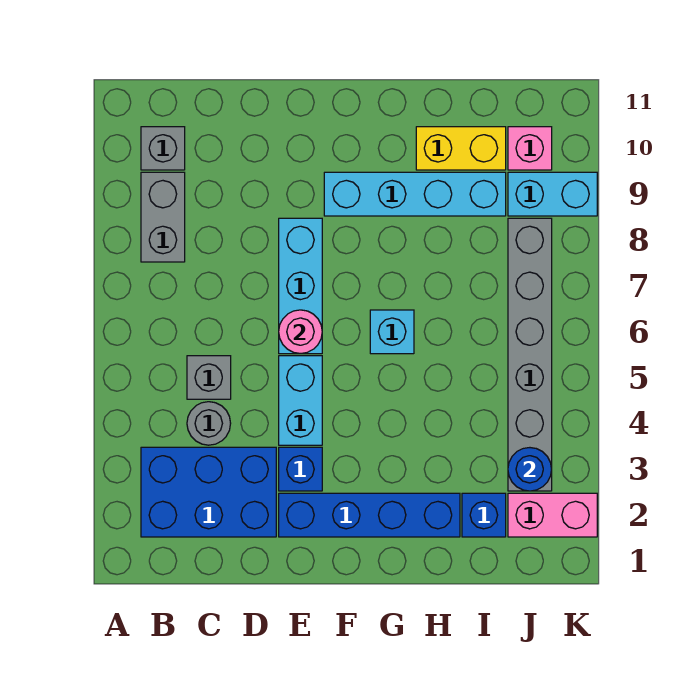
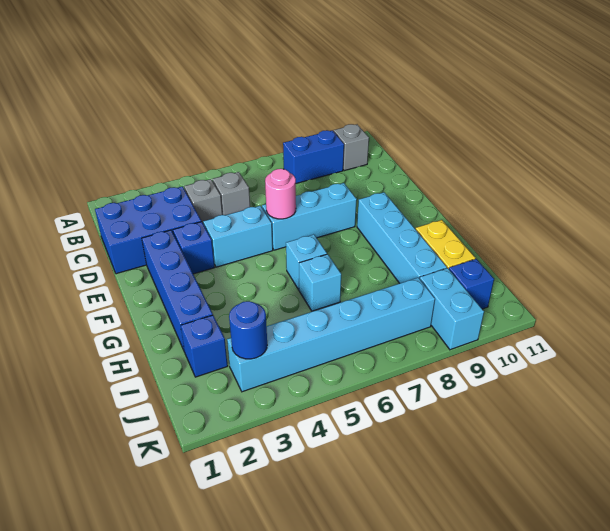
blue brick B2:D3 level 1 -> blue brick C1:D3 level 1
grey brick B8:B9 level 1 -> blue brick B8:B9 level 1
grey round brick C4 level 1 -> grey brick C4 level 1
none -> cyan brick H6 level 1
pink brick J2:K2 level 1 -> none
grey brick J3:J8 level 1 -> cyan brick J3:J8 level 1
pink brick J10 level 1 -> blue brick J10 level 1

